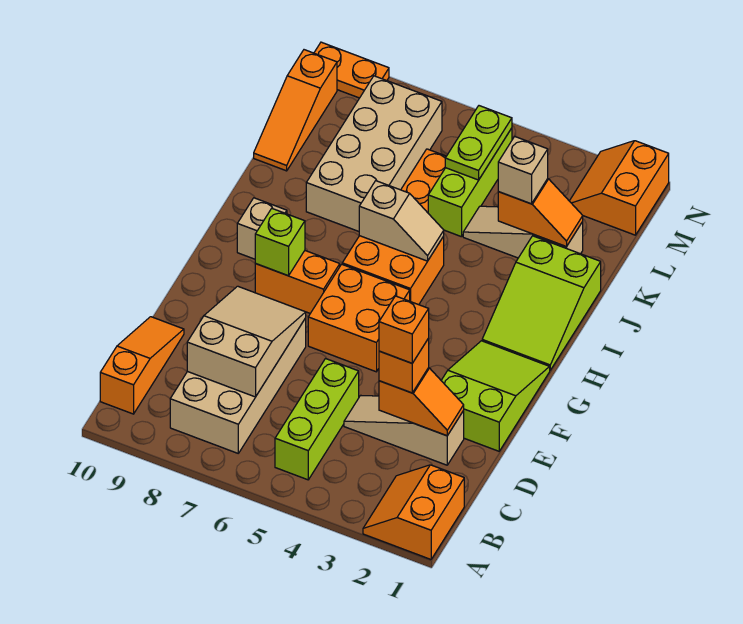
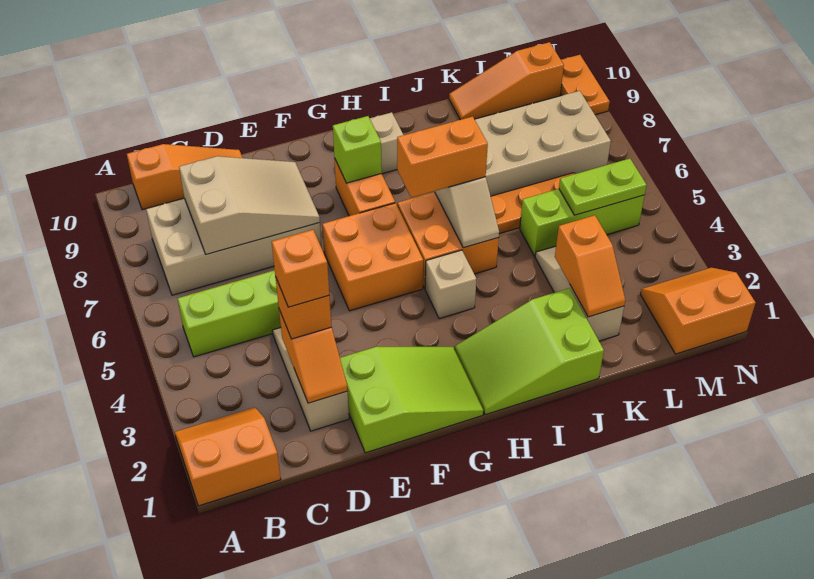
none -> orange brick H6:I6 level 3
tan brick K3 level 3 -> tan brick H4 level 1

